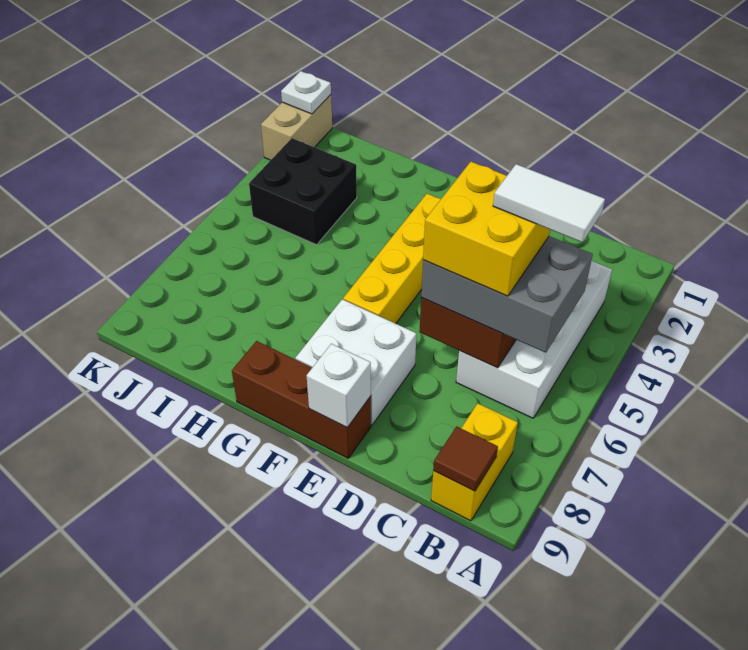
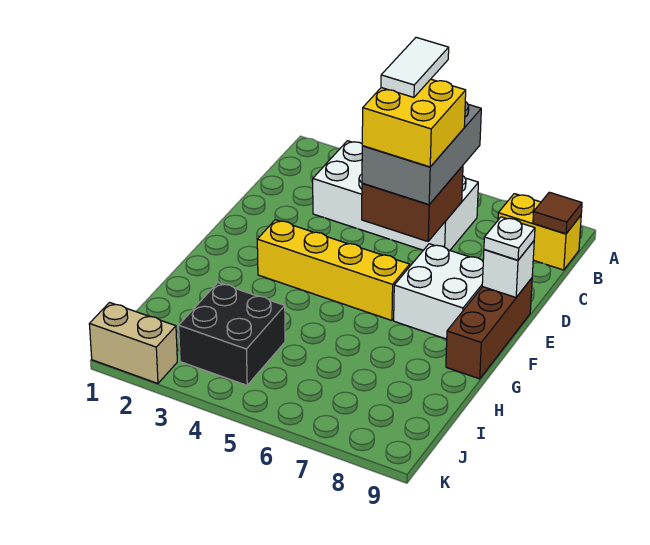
white plate K1 level 2 -> white plate E9 level 3

